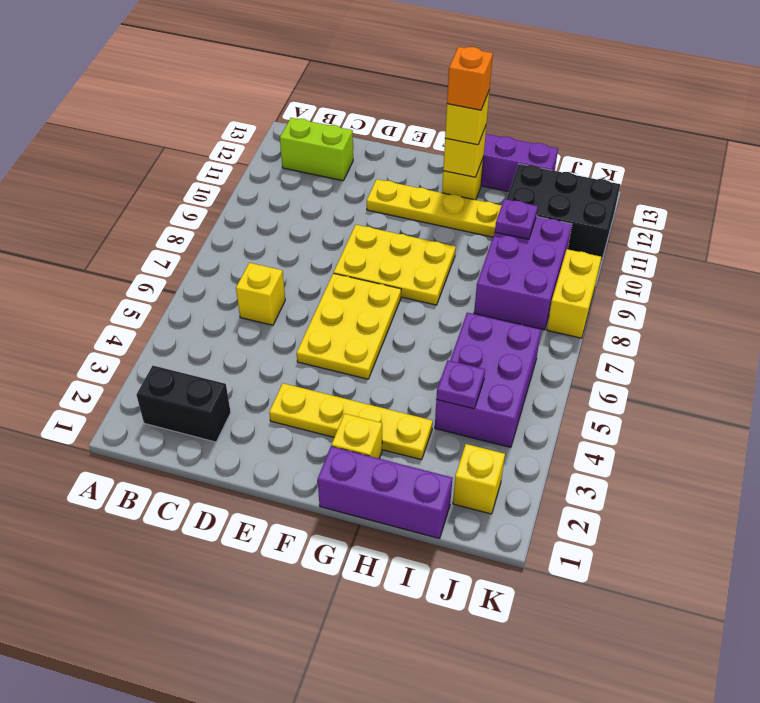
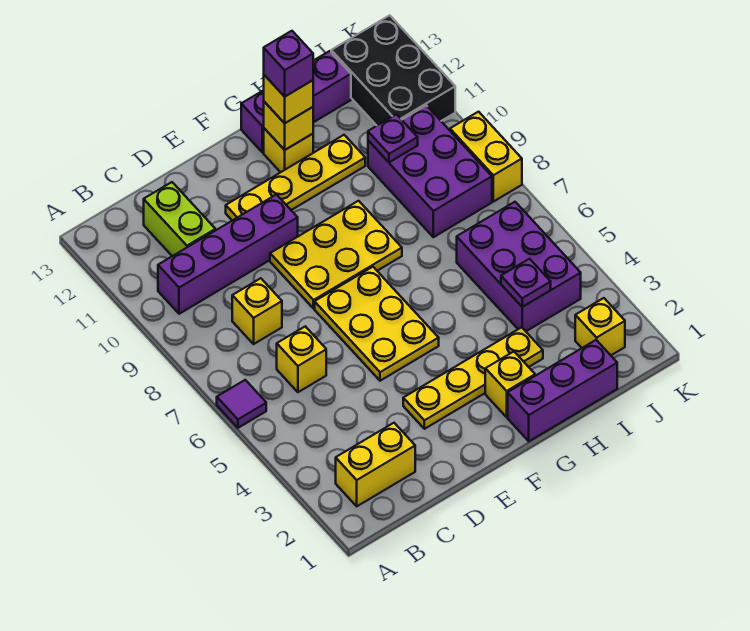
none -> purple tile A6 level 1
black brick B2:C2 level 1 -> yellow brick B2:C2 level 1
none -> purple brick B10:E10 level 1
lime brick B12:C12 level 1 -> lime brick C11:C12 level 1
none -> yellow brick C8 level 1
orange brick G12 level 4 -> purple brick G12 level 4
black brick I11:K12 level 1 -> black brick J11:K13 level 1

